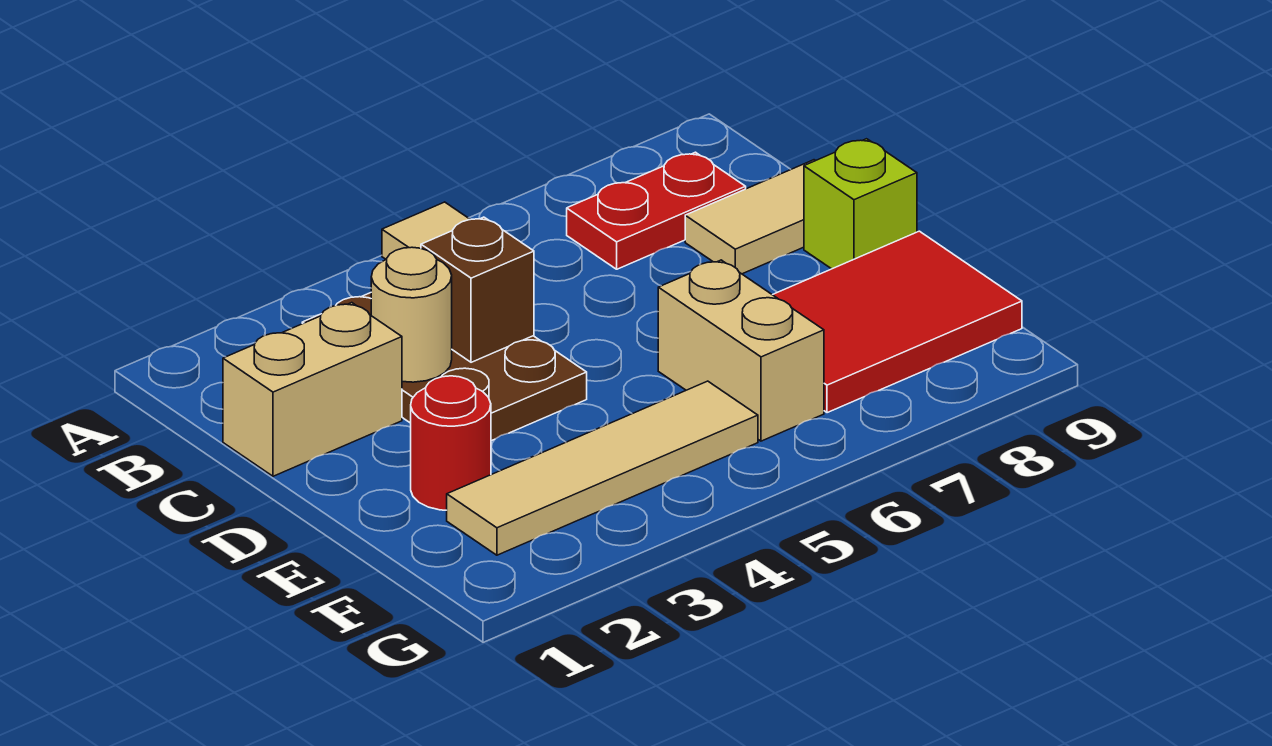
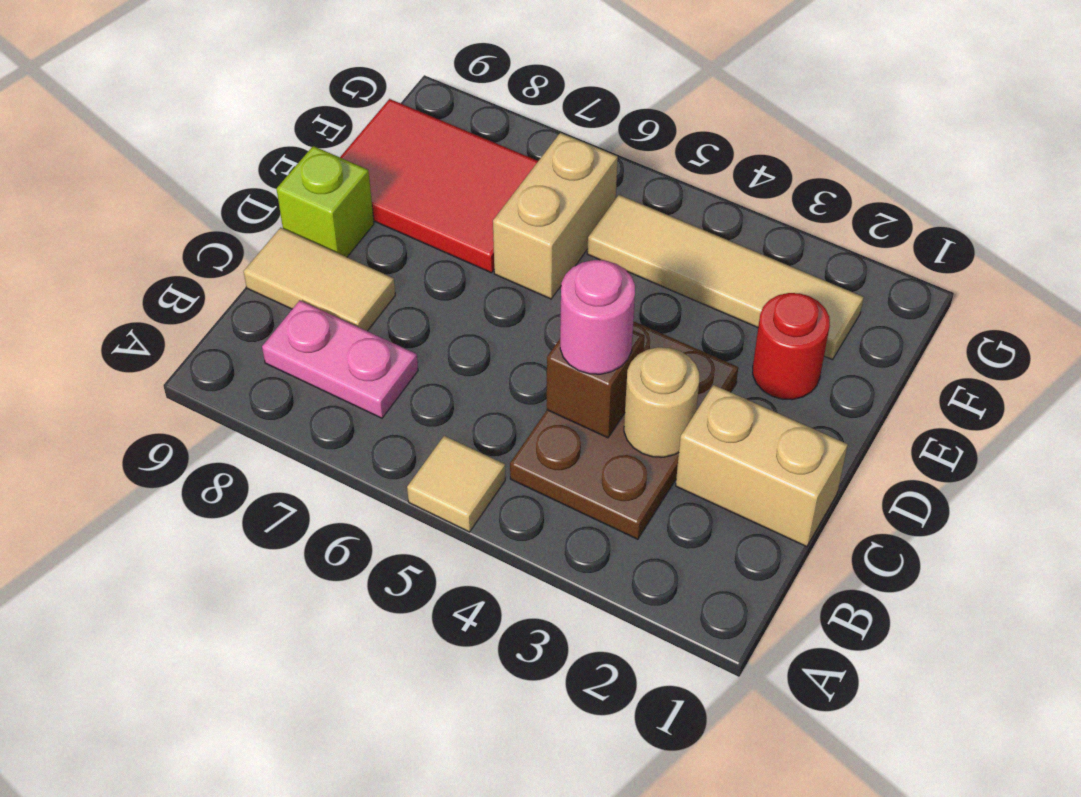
red plate B7:B8 level 1 -> pink plate B7:B8 level 1
none -> pink round brick C4 level 3

